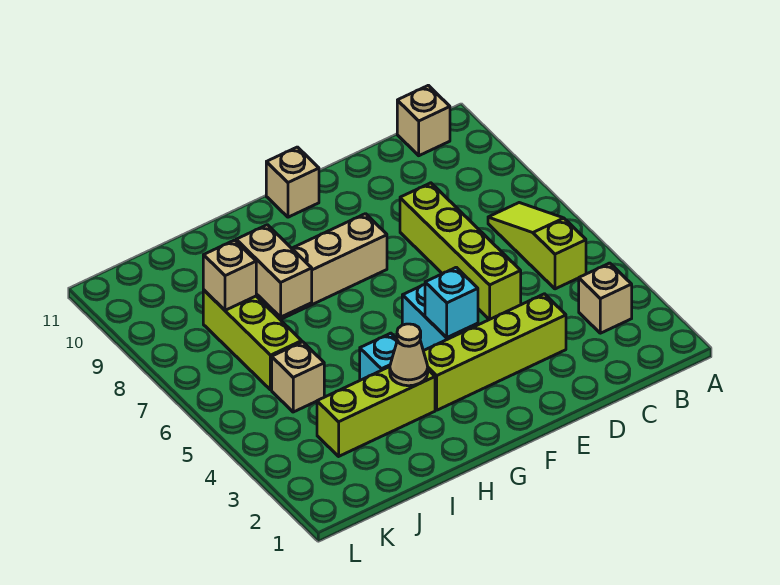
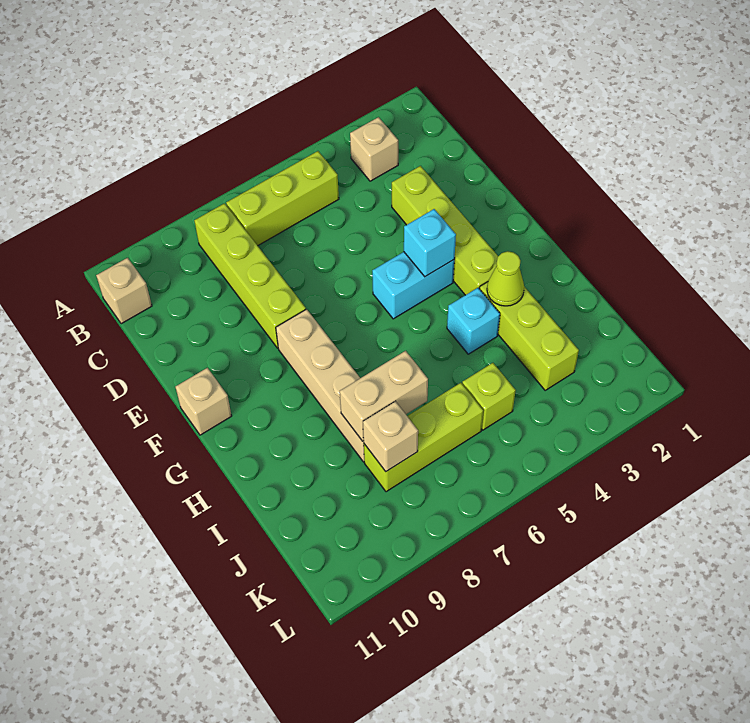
lime slope B5:B7 level 1 top 5 -> lime brick B5:B7 level 1
lime brick D5:D8 level 1 -> lime brick B8:E8 level 1
tan cone H3 level 2 -> lime cone H3 level 2
tan brick J5 level 1 -> lime brick J5 level 1

